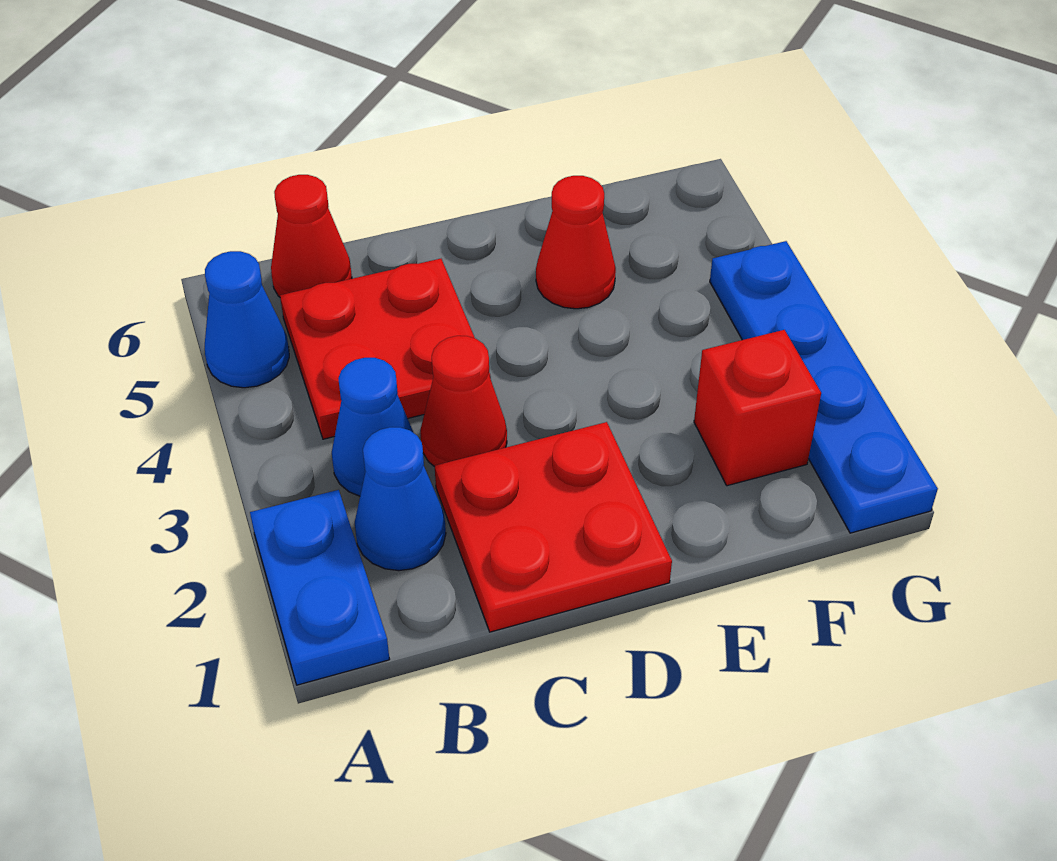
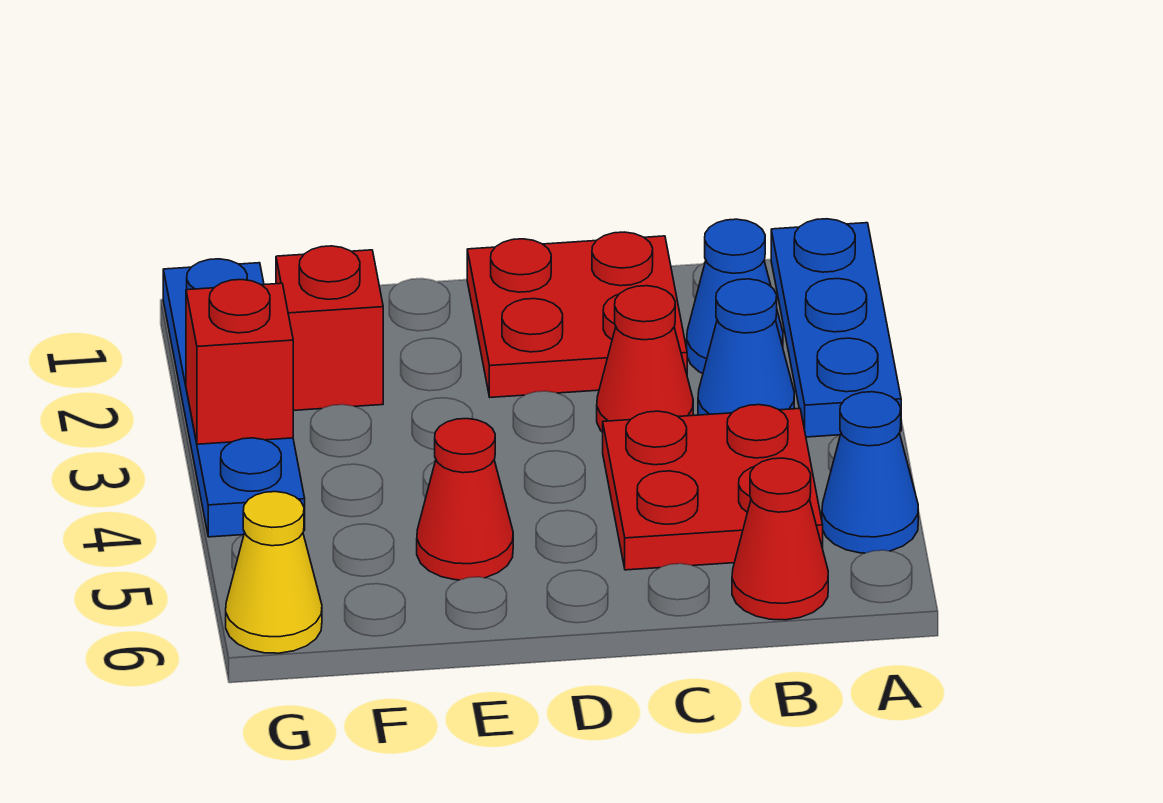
blue plate A1:A2 level 1 -> blue plate A1:A3 level 1
none -> red brick G3 level 2
none -> yellow cone G6 level 1

